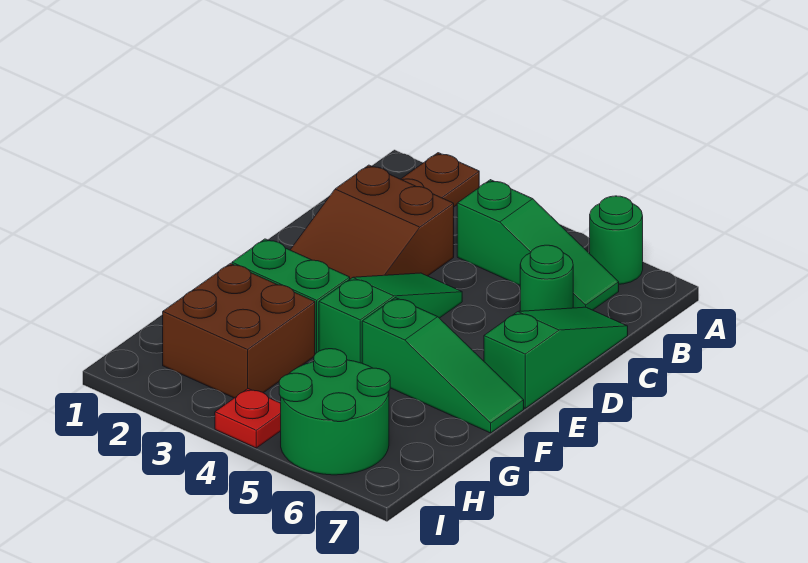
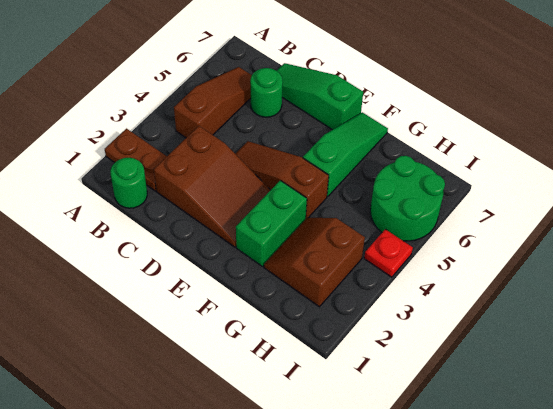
green round brick A6 level 1 -> green round brick B1 level 1
green slope B4:B6 level 1 top 4 -> brown slope B4:B6 level 1 top 4
green slope D4:F4 level 1 top F -> brown slope D4:F4 level 1 top F
brown brick G2:H3 level 1 -> brown slope G2:H3 level 1 top H

